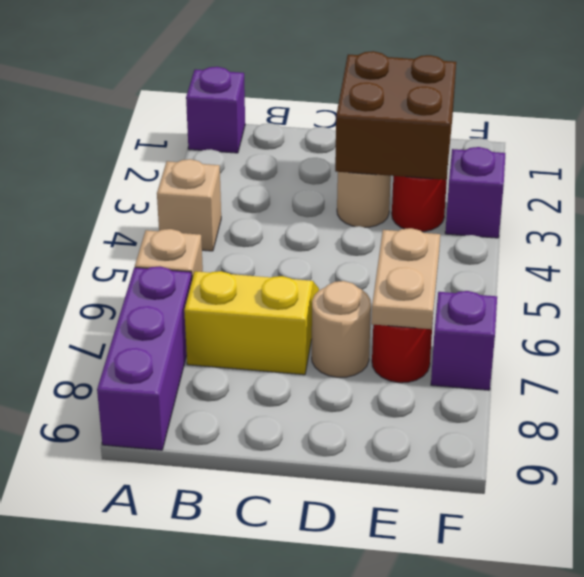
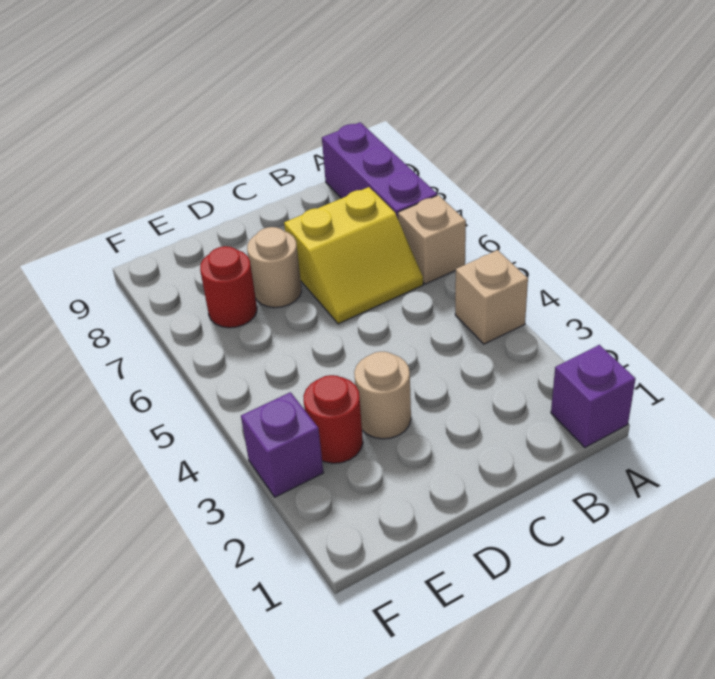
brown brick D2:E3 level 2 -> none
tan plate E6:E7 level 2 -> none
purple brick F7 level 1 -> none

